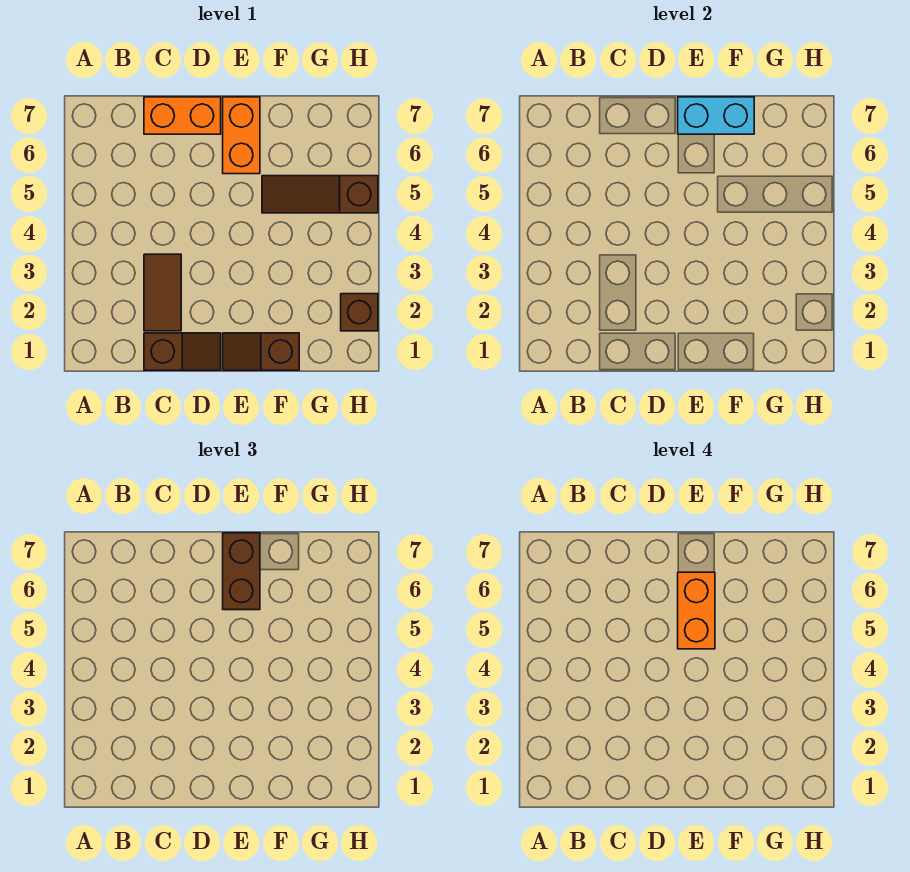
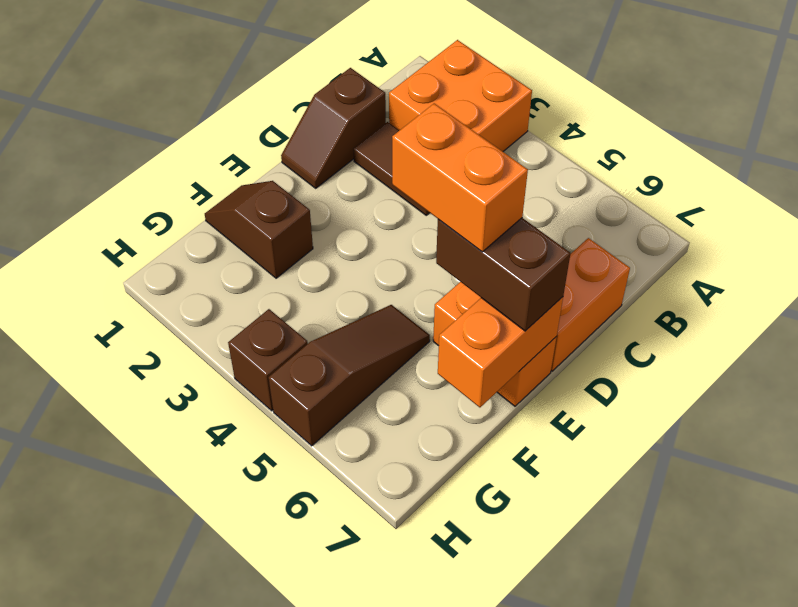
none -> orange brick A2:B3 level 1
brown slope E1:F1 level 1 top F -> brown slope F1:F2 level 1 top 2
cyan brick E7:F7 level 2 -> orange brick E7:F7 level 2
brown brick H2 level 1 -> brown brick H4 level 1

